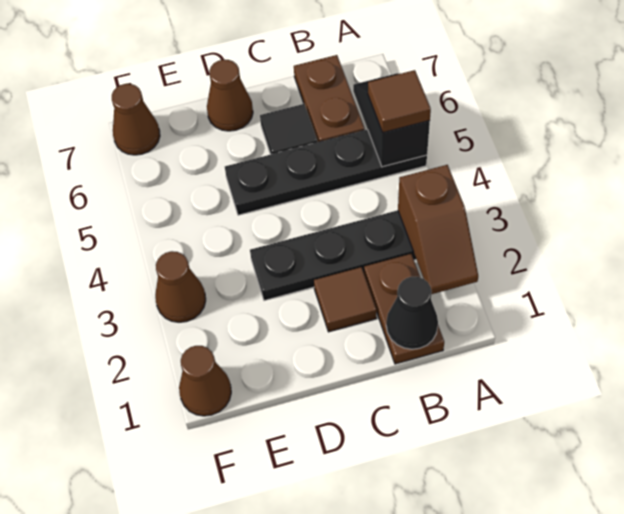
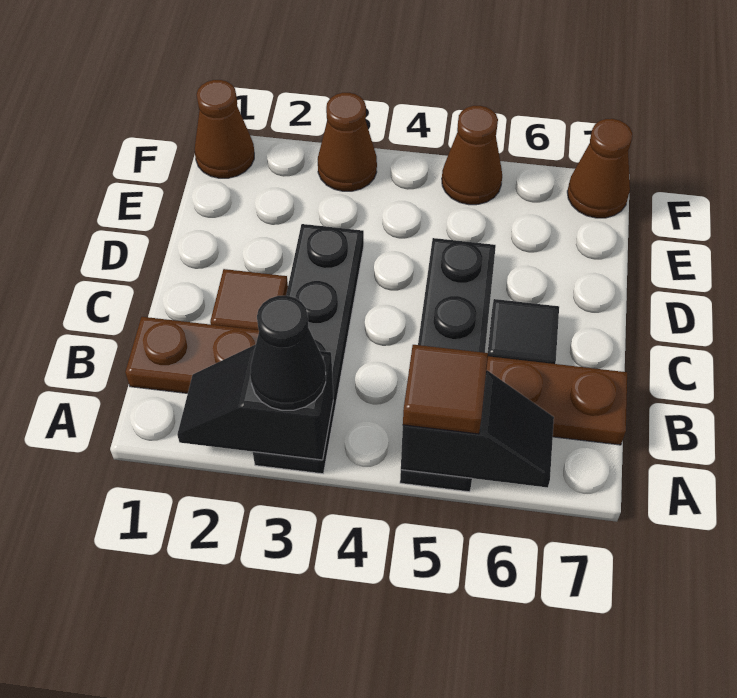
brown slope A2:A3 level 2 top 3 -> black slope A2:A3 level 2 top 3
black cone B1 level 2 -> black cone A3 level 3
brown cone D7 level 1 -> brown cone F5 level 1

